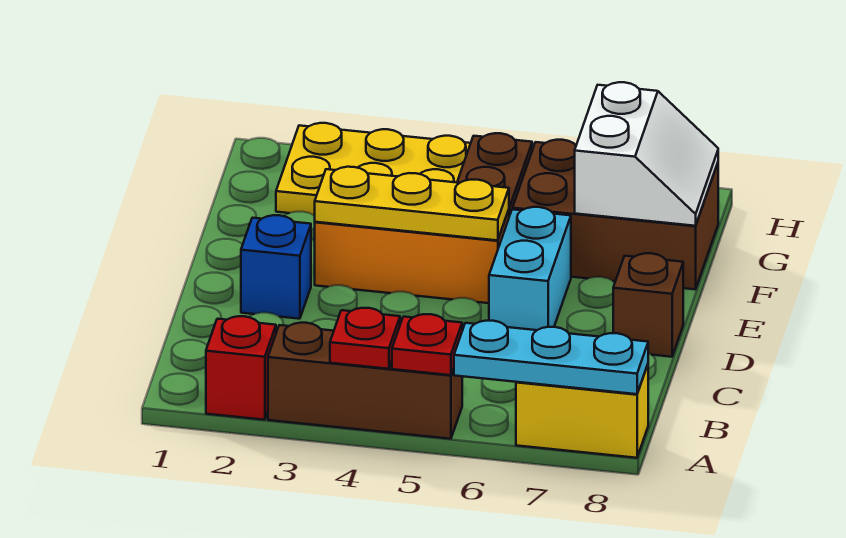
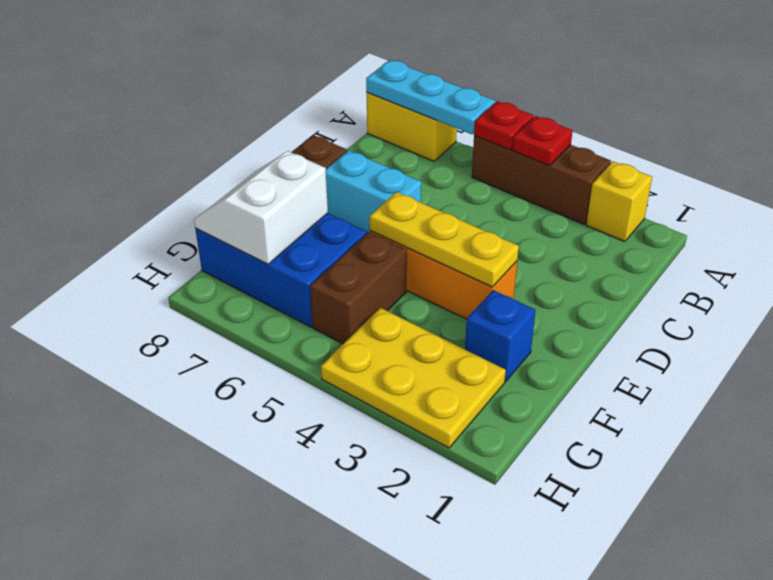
red brick A2 level 1 -> yellow brick A2 level 1
blue brick D2 level 1 -> blue brick F2 level 1
cyan brick D6:E6 level 1 -> cyan brick D6:D7 level 1
brown brick F6:G8 level 1 -> blue brick F6:G8 level 1

